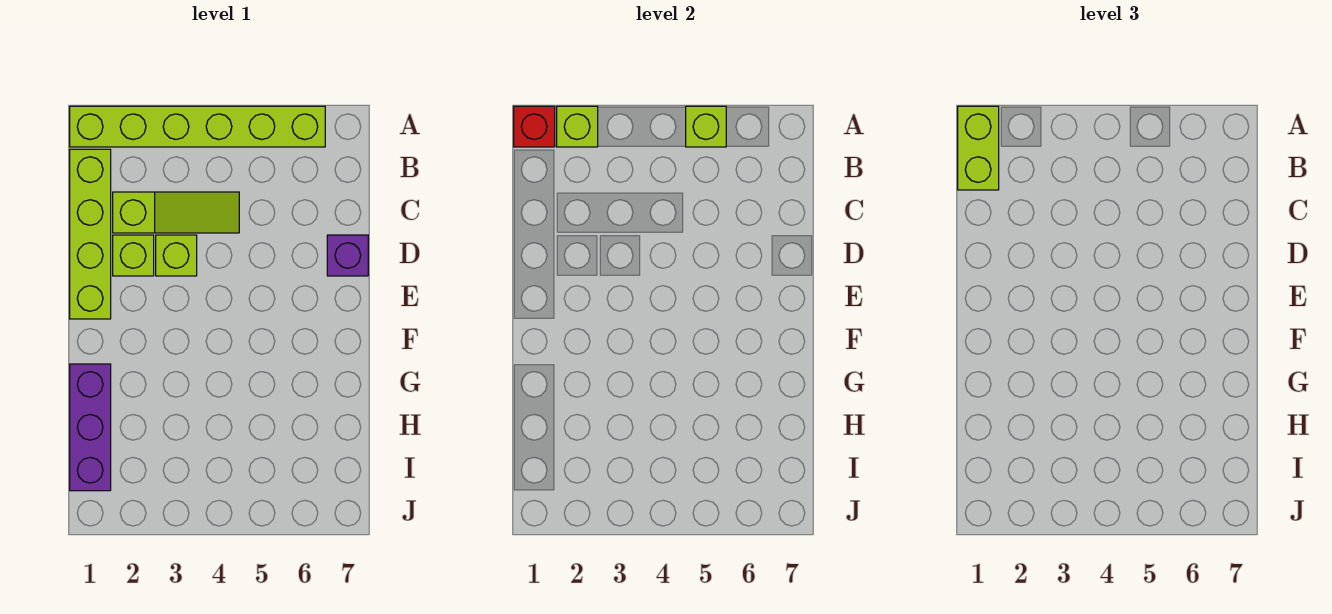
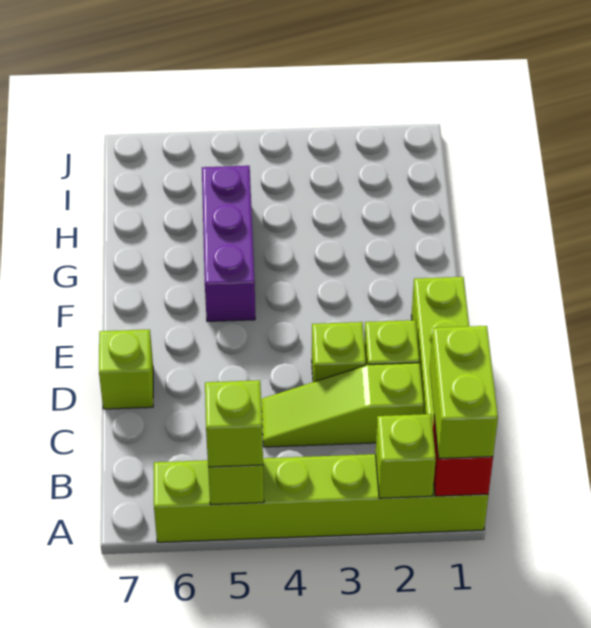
none -> lime brick A5 level 3
purple brick D7 level 1 -> lime brick D7 level 1
purple brick G1:I1 level 1 -> purple brick F5:H5 level 1

